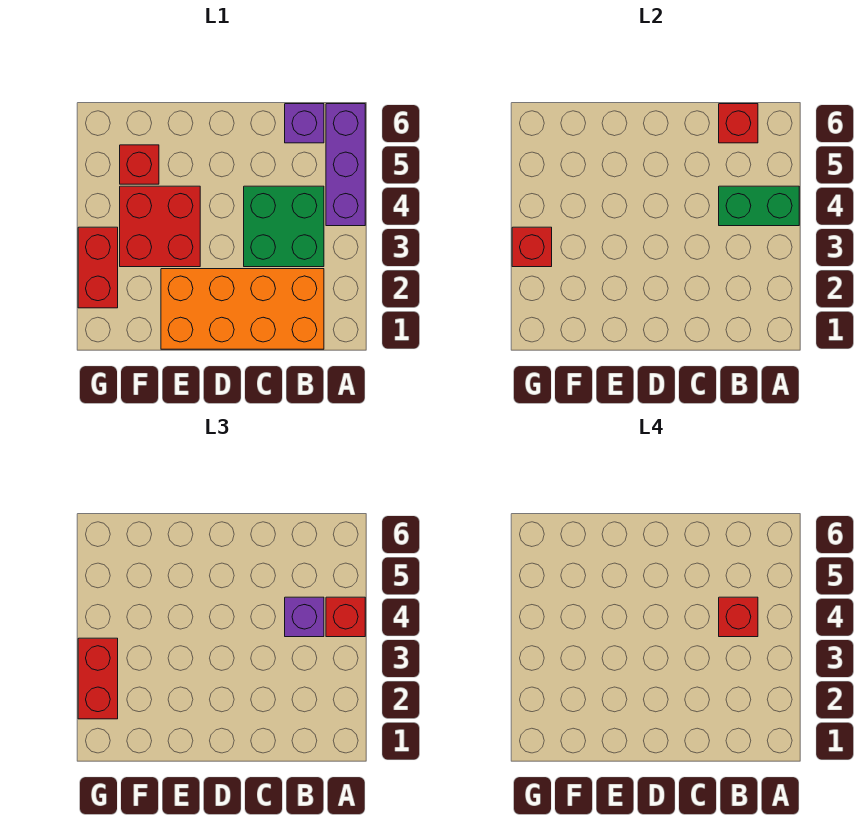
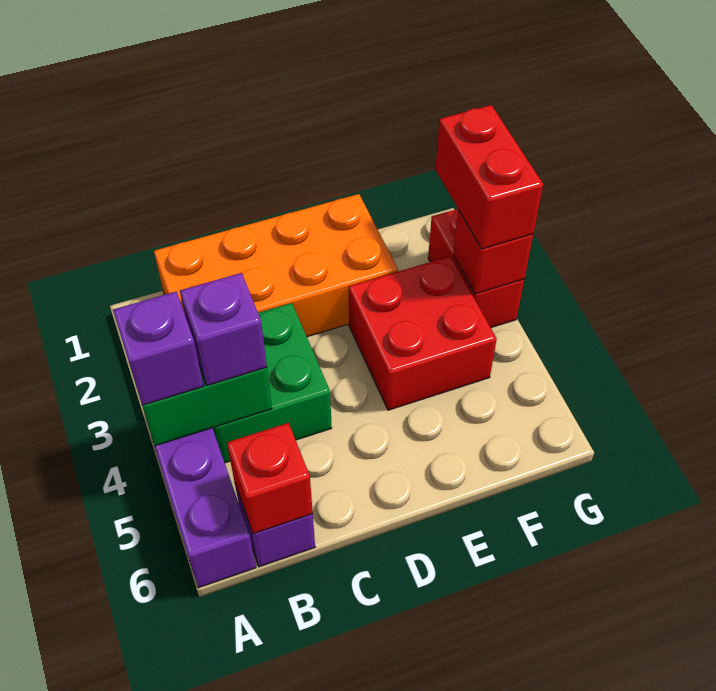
red brick A4 level 3 -> purple brick A4 level 3
red brick B4 level 4 -> none
red brick F5 level 1 -> none

